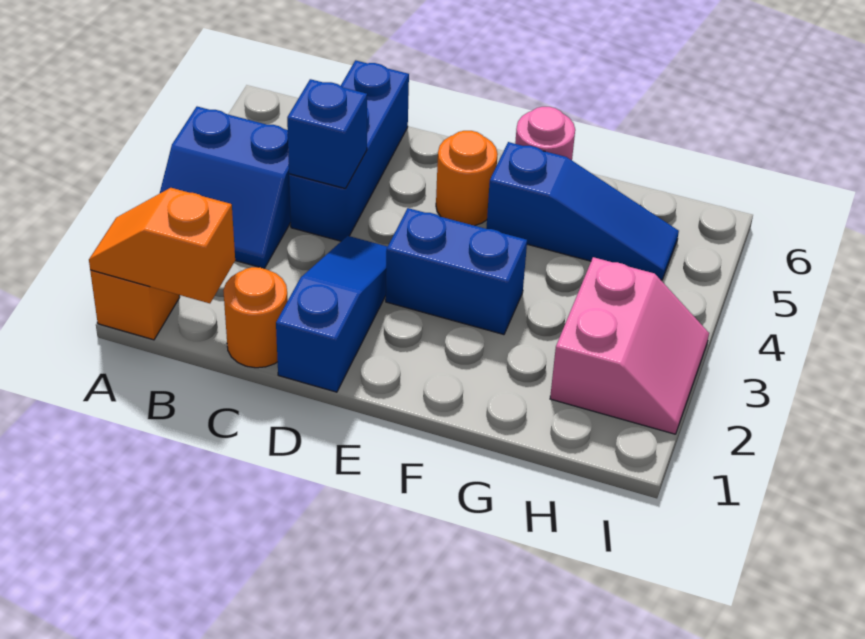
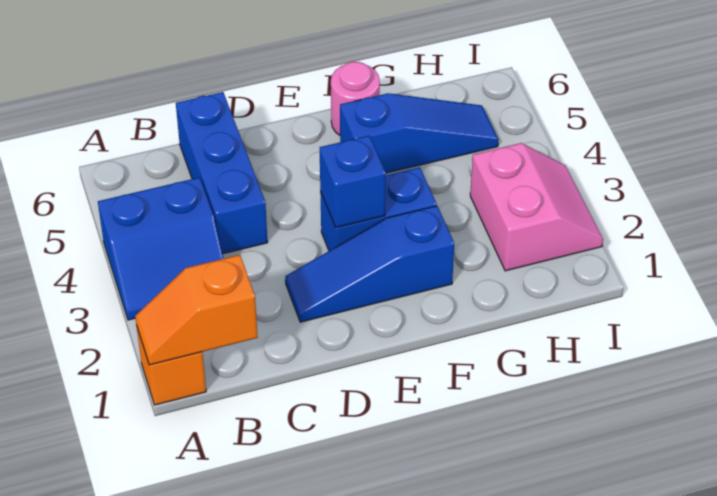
orange round brick C1 level 1 -> none
blue brick C4 level 2 -> blue brick E3 level 2
blue slope D1:D3 level 1 top 1 -> blue slope D2:F2 level 1 top F
orange round brick E5 level 1 -> none

